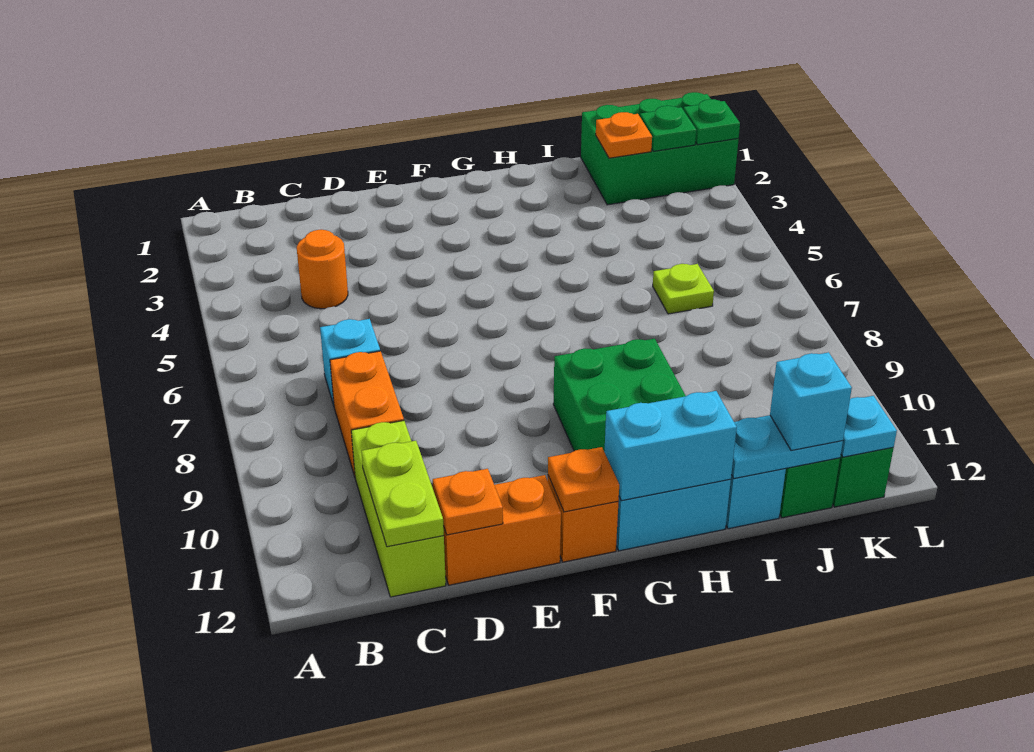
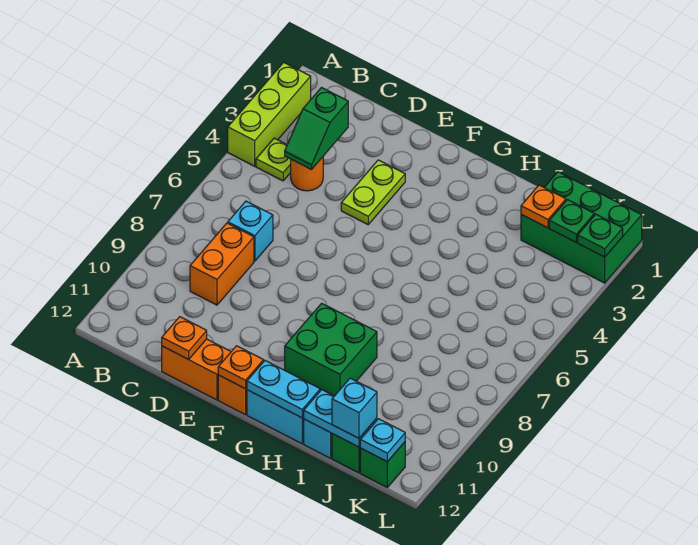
none -> green slope C3:C4 level 2 top 3
lime brick C10:C12 level 1 -> lime brick A2:A4 level 1
lime plate C11:C12 level 2 -> lime plate E3:E4 level 1
cyan brick G12:H12 level 2 -> cyan plate G12:H12 level 2
lime plate J6 level 1 -> lime plate B4 level 1

